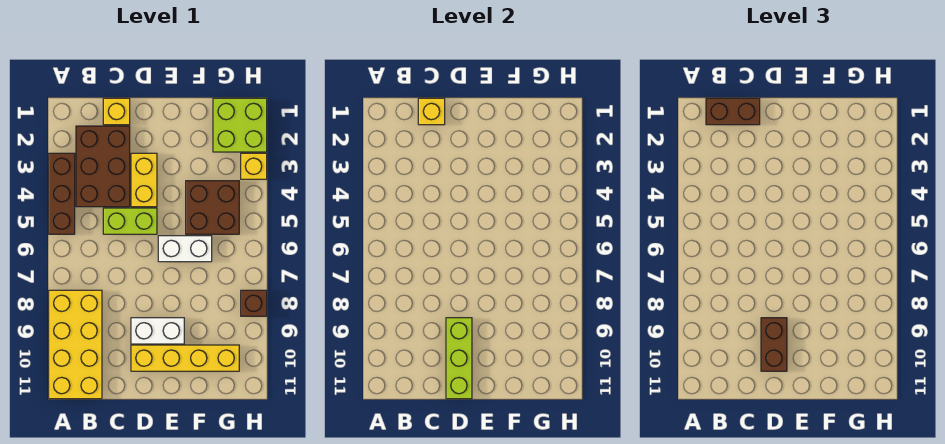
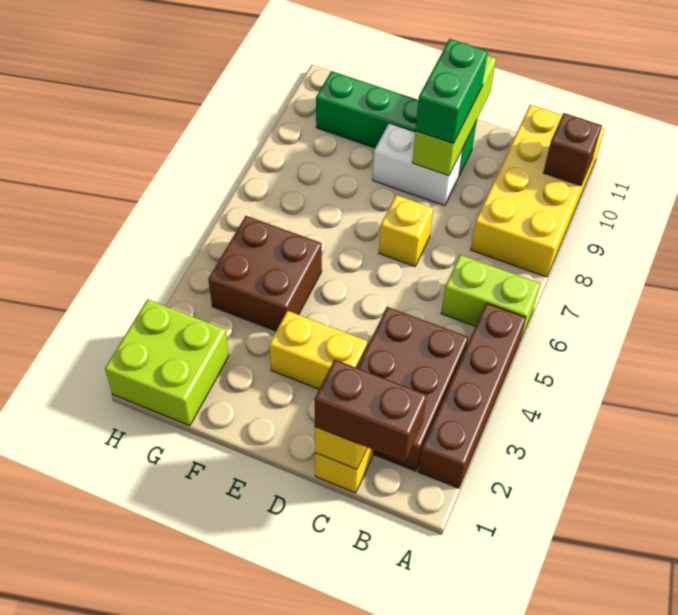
brown brick A3:A5 level 1 -> brown brick A2:A5 level 1
lime brick C5:D5 level 1 -> lime brick A6:B6 level 1
yellow brick D3:D4 level 1 -> yellow brick D3:E3 level 1
brown brick D9:D10 level 3 -> green brick D9:D10 level 3
yellow brick D10:G10 level 1 -> green brick D10:G10 level 1
white brick E6:F6 level 1 -> none
yellow brick H3 level 1 -> yellow brick D7 level 1
brown brick H8 level 1 -> brown brick A10 level 2

